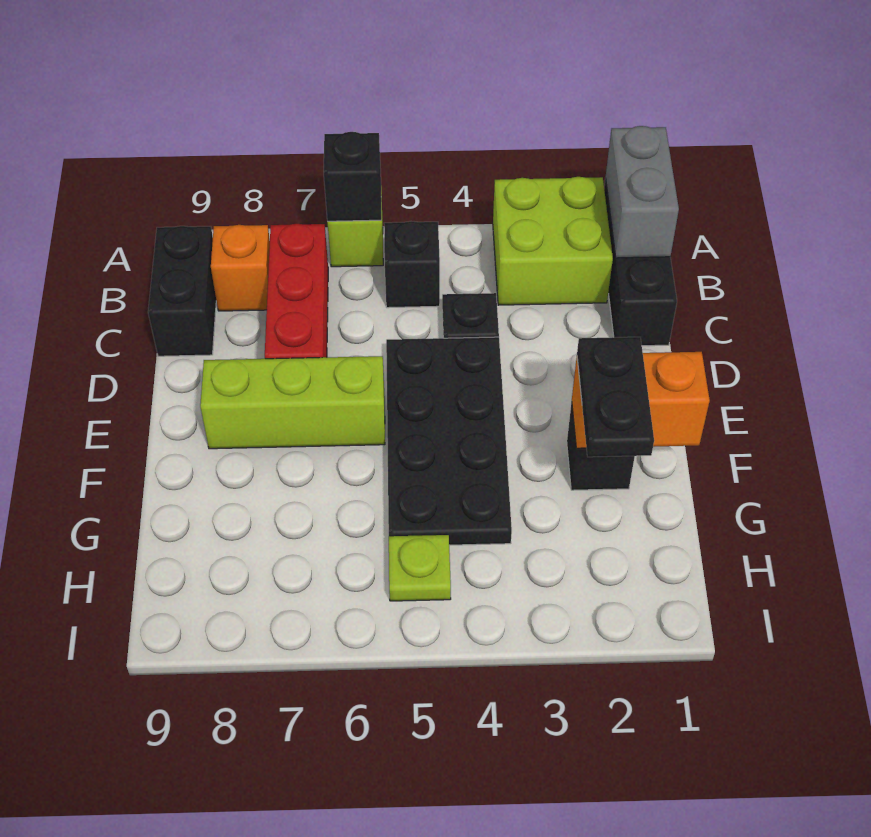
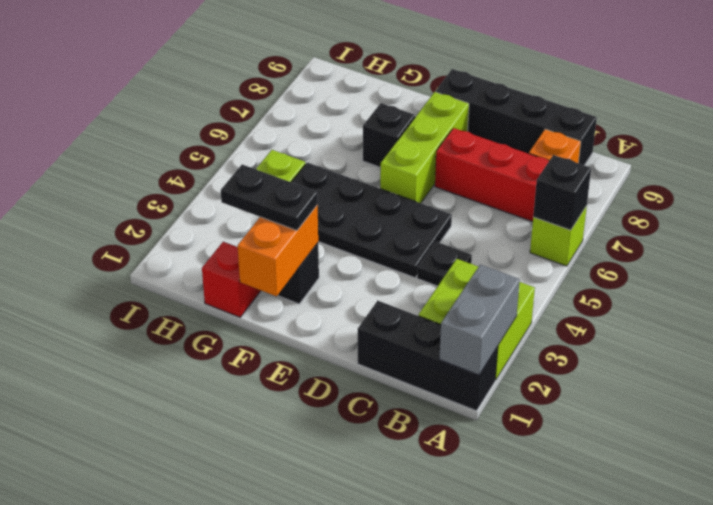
grey brick A1:B1 level 2 -> grey brick A1:A2 level 2
black brick B5 level 1 -> black brick F7 level 1
black brick B9:C9 level 1 -> black brick B9:E9 level 1
none -> red brick G1 level 1

